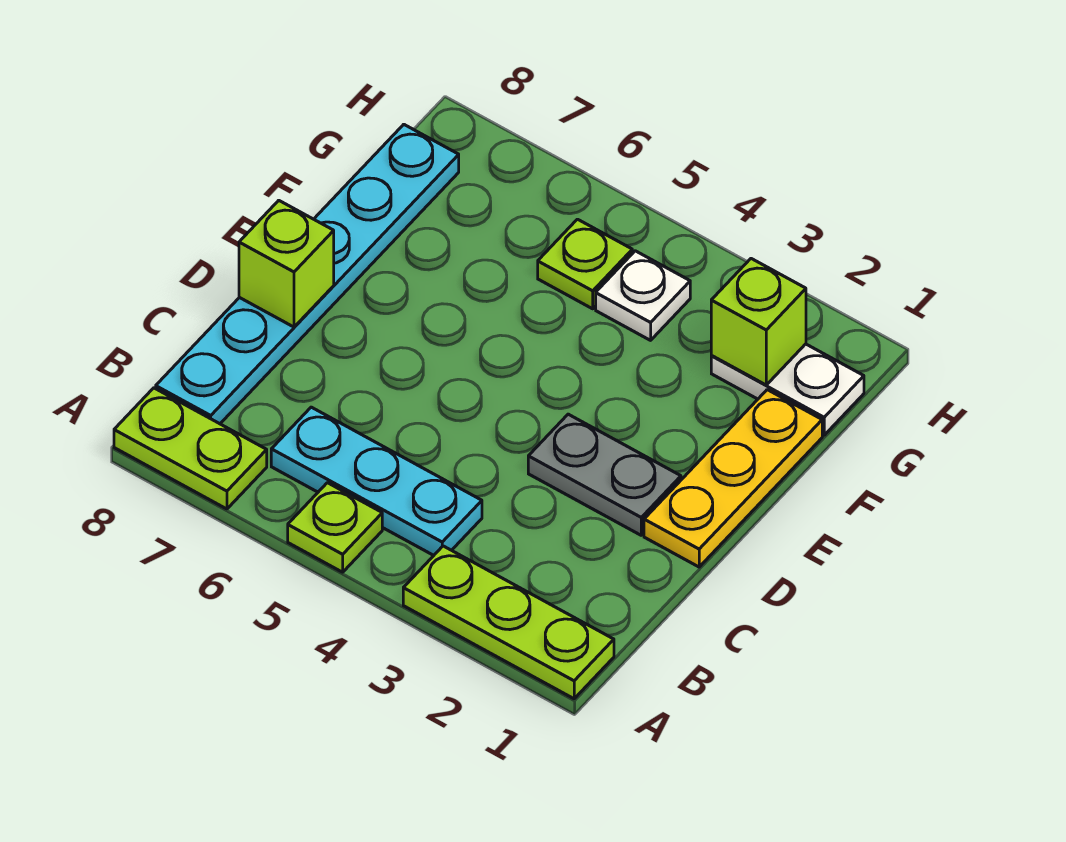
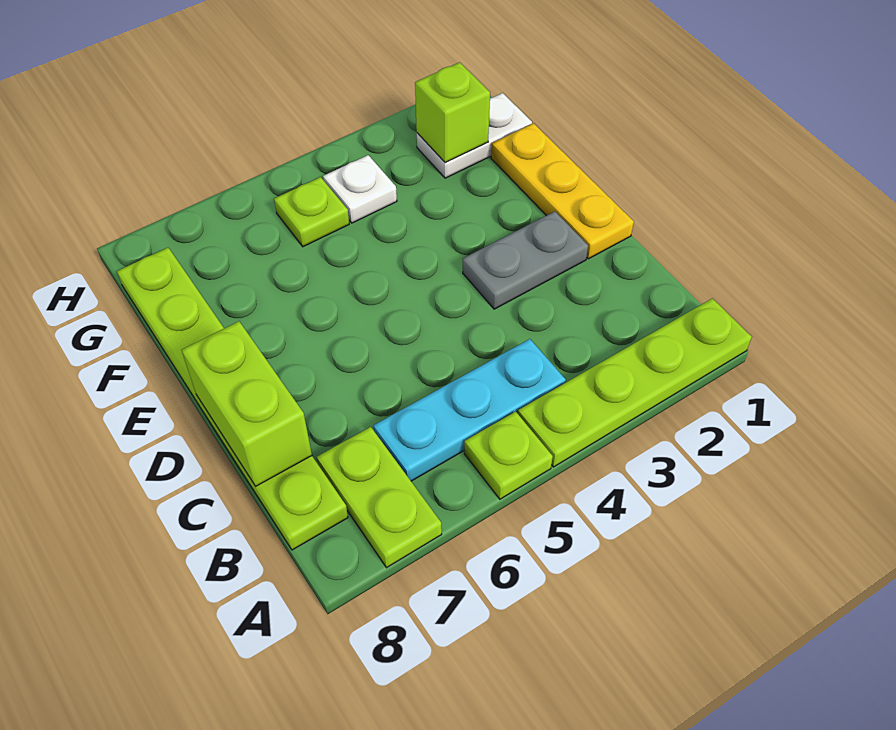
lime plate A1:A3 level 1 -> lime plate A1:A4 level 1
lime plate A7:A8 level 1 -> lime plate A7:B7 level 1
cyan plate B8:G8 level 1 -> lime plate B8:G8 level 1
lime brick D8 level 2 -> lime brick C8:D8 level 2

